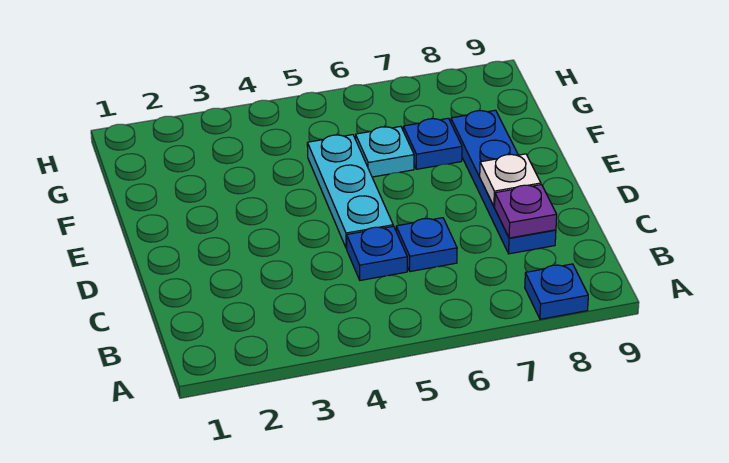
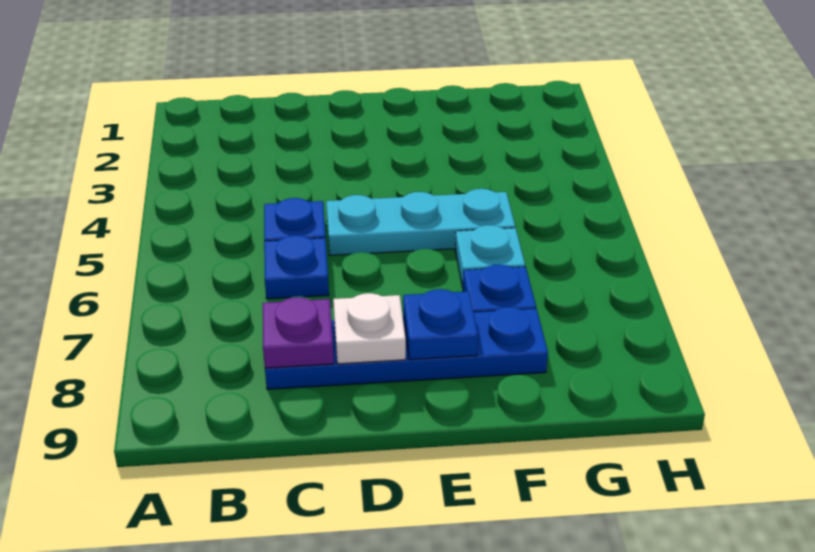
blue plate A8 level 1 -> blue plate E8 level 2

